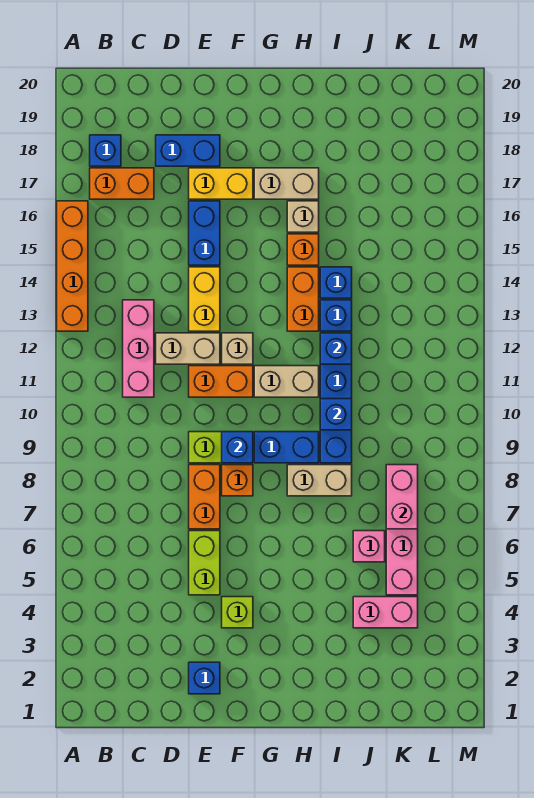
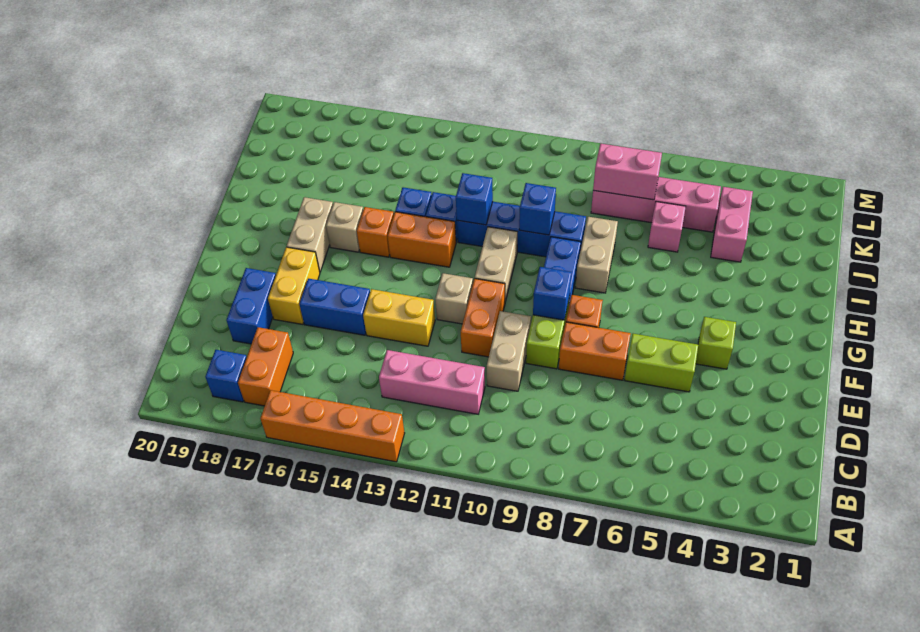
tan brick D12:E12 level 1 -> tan brick D10:E10 level 1
blue brick E2 level 1 -> none

